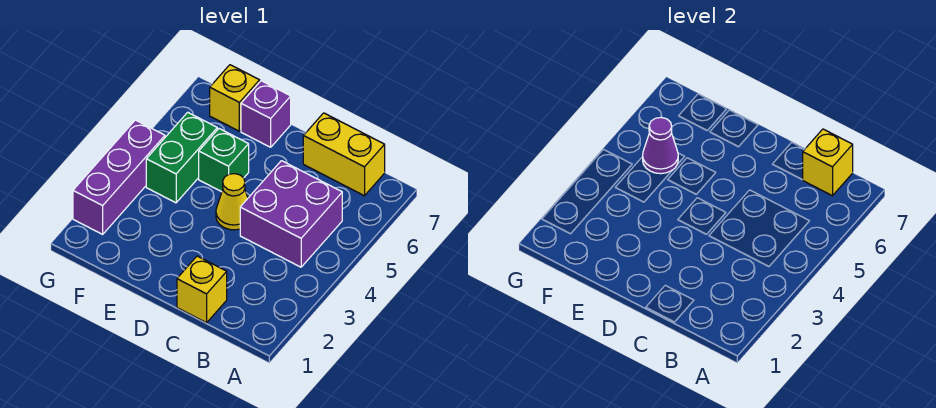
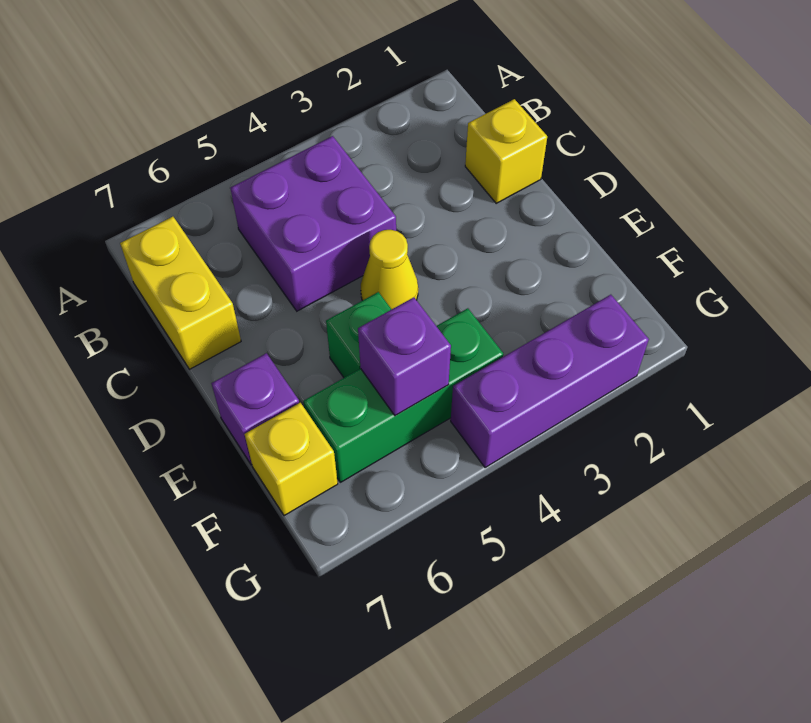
yellow brick B7 level 2 -> none
green brick F4:F5 level 1 -> green brick F4:F6 level 1
purple cone F5 level 2 -> purple brick F5 level 2

